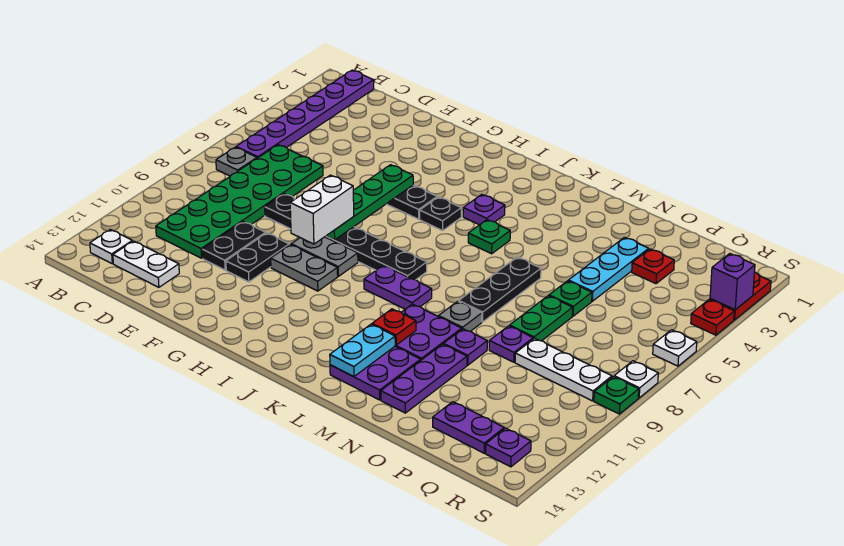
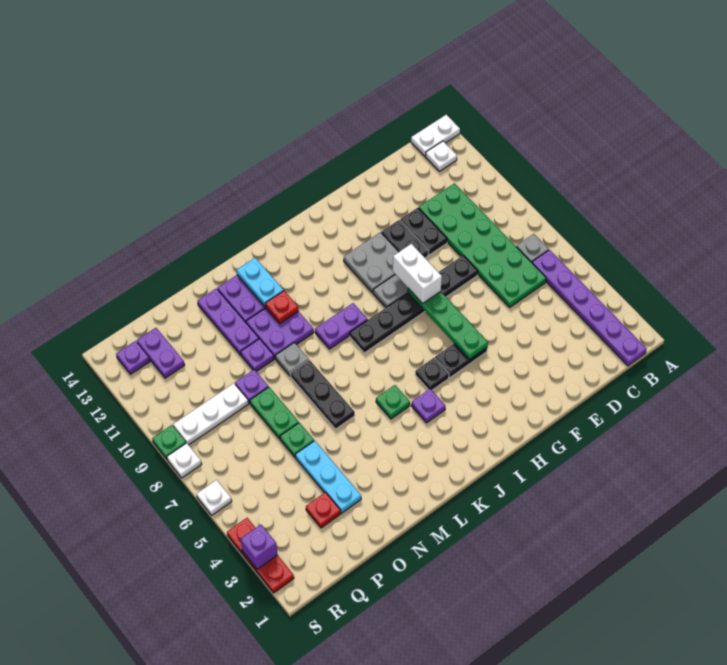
white plate C13:D13 level 1 -> white plate A14:B14 level 1
grey plate G10:H10 level 1 -> grey plate G10:H11 level 1
purple plate P13:Q13 level 1 -> purple plate Q12:Q13 level 1

